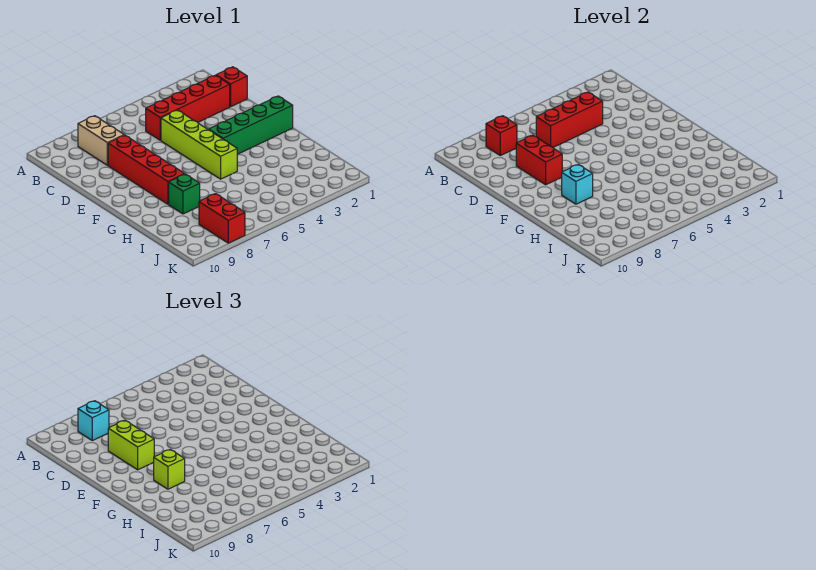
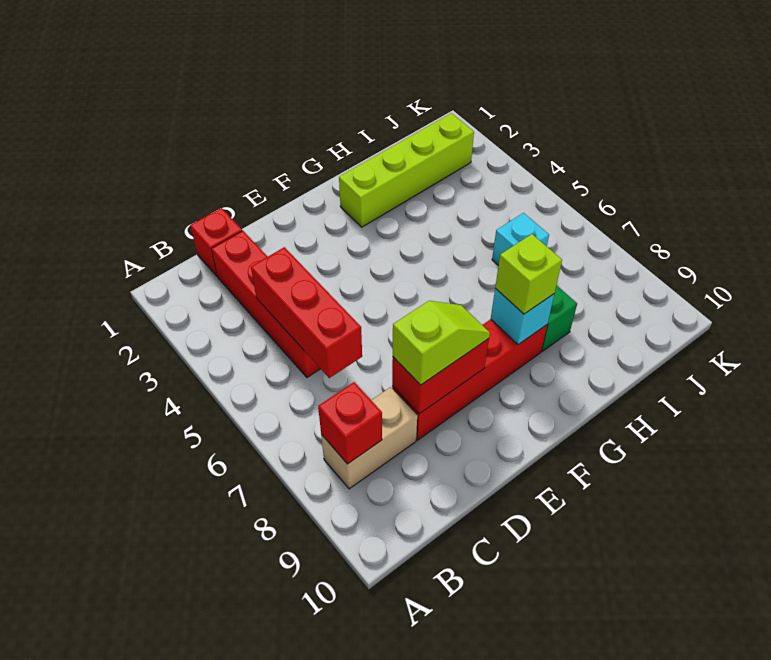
cyan brick B8 level 3 -> cyan brick I6 level 1
lime brick D5:G5 level 1 -> lime brick G2:J2 level 1
lime brick D8:E8 level 3 -> lime slope D8:E8 level 3 top D
green brick F1:F4 level 1 -> none
red brick J8:K8 level 1 -> none

